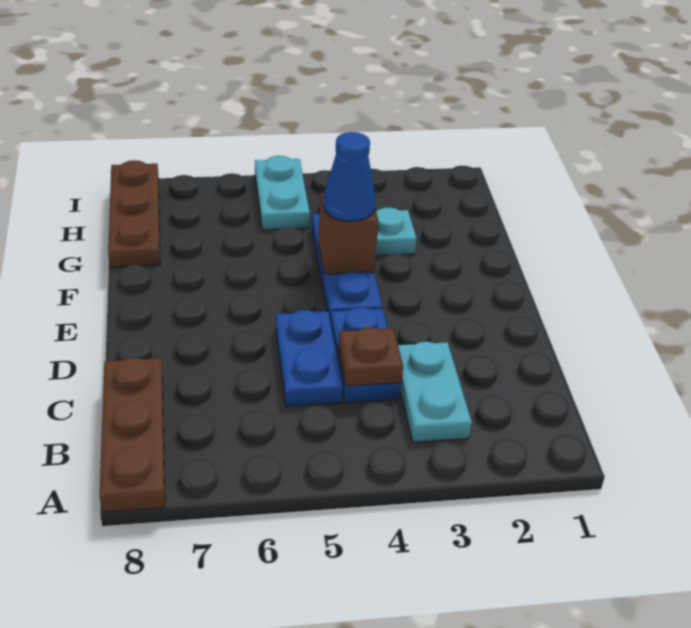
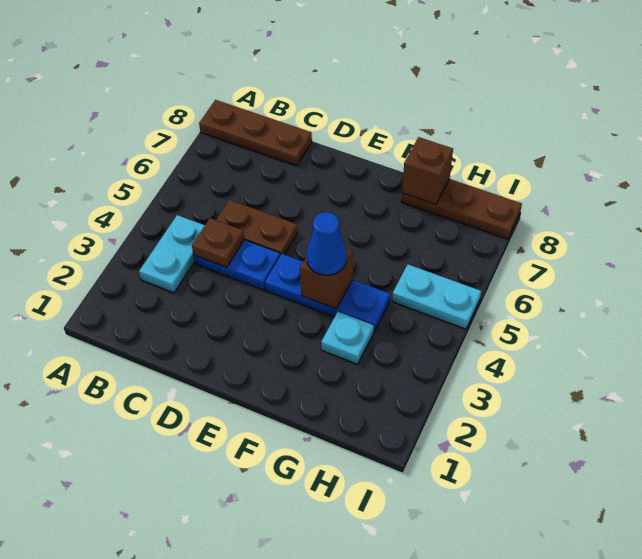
cyan plate B3:C3 level 1 -> cyan plate B3:B4 level 1
blue plate C5:D5 level 1 -> brown plate C5:D5 level 1
none -> brown brick G8 level 2

